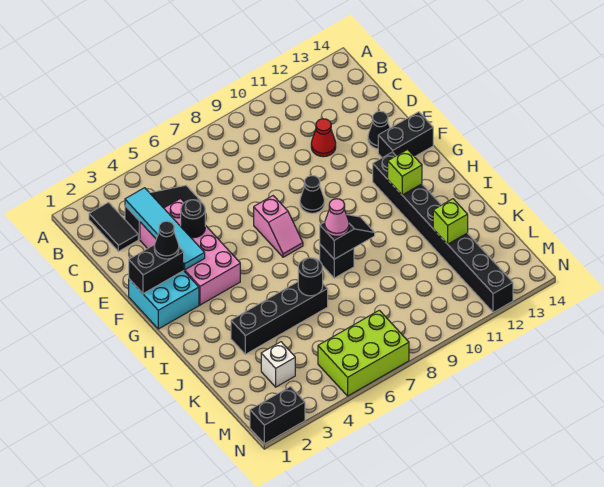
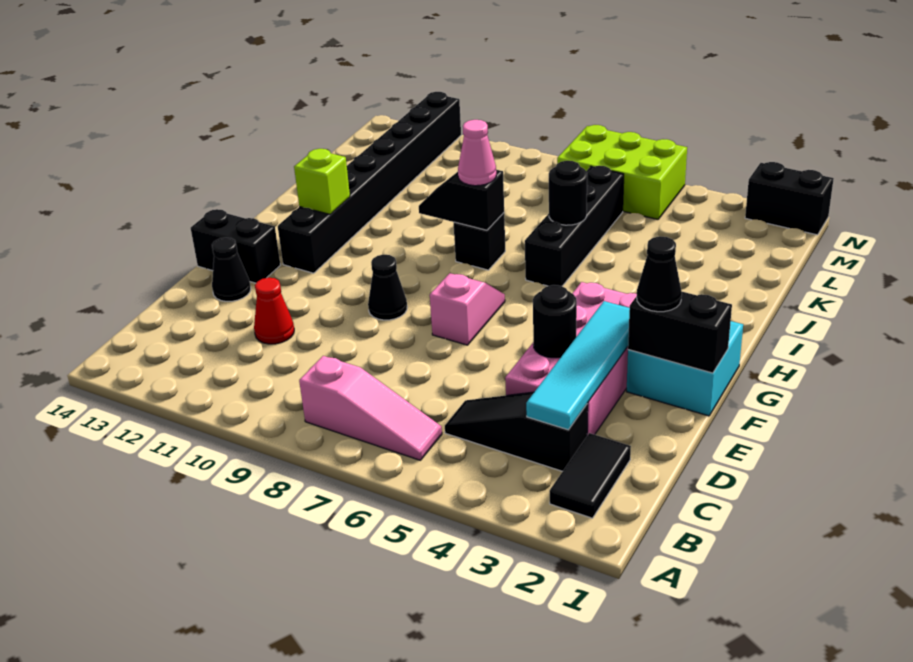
none -> pink slope B6:B8 level 1 top 8
black brick J3:J6 level 1 -> black brick I6:L6 level 1
lime brick K12 level 2 -> none
white brick L3 level 1 -> none

